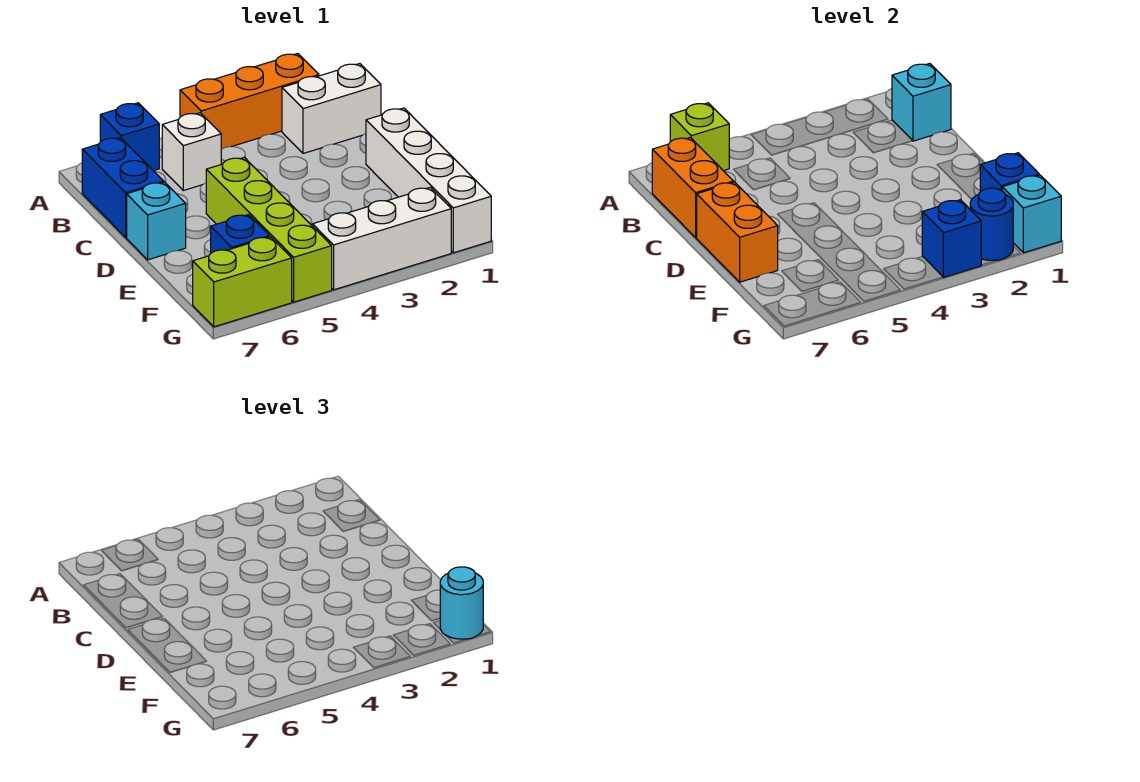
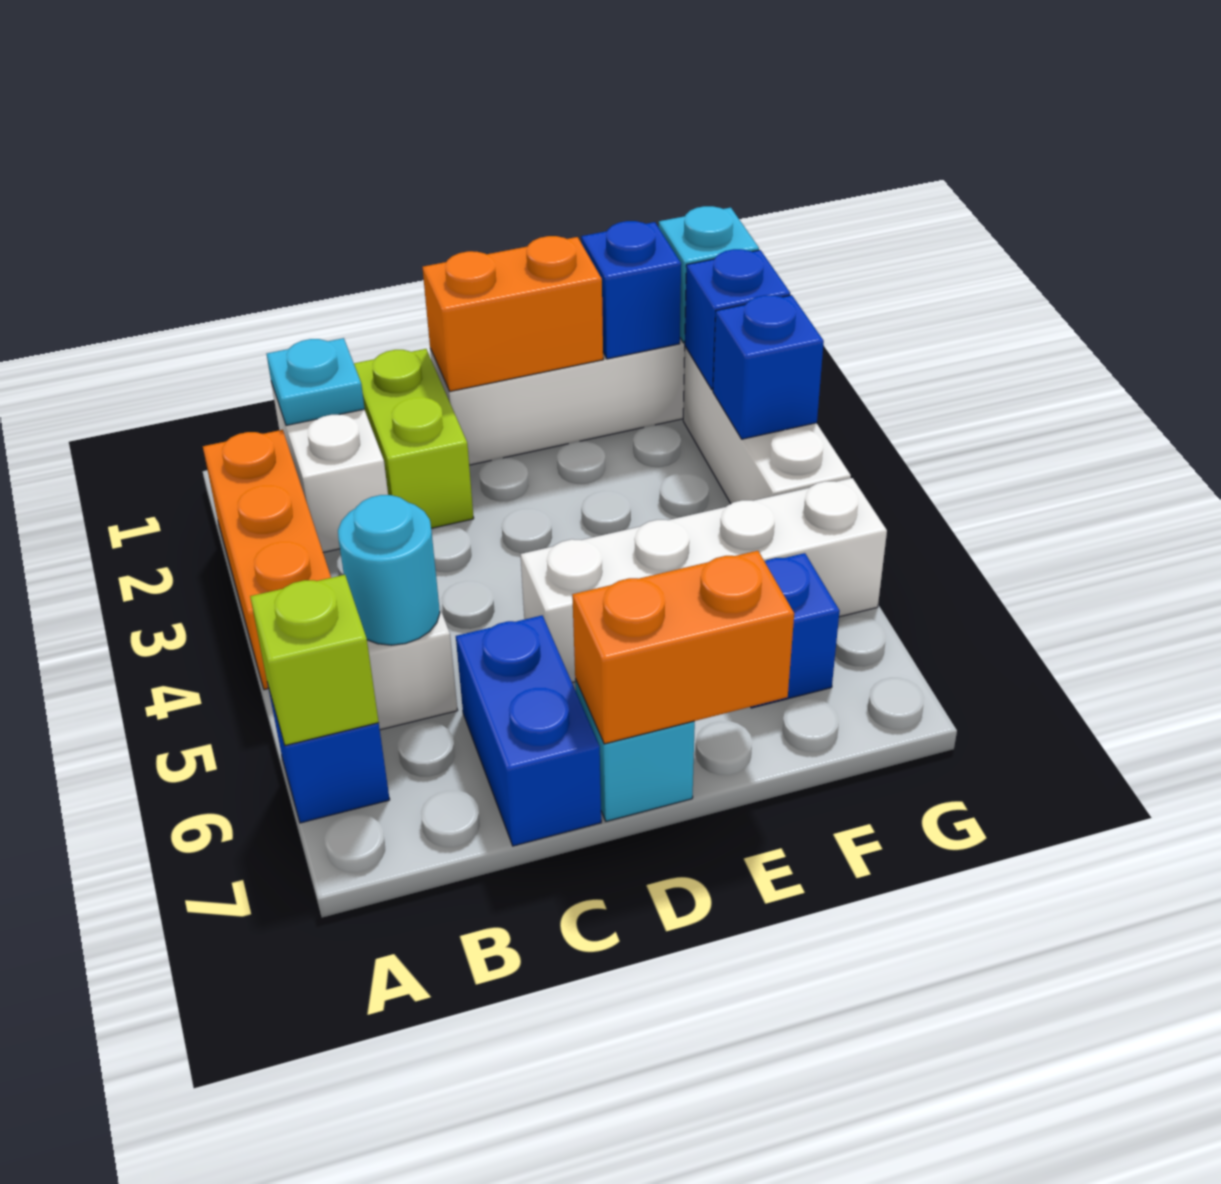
cyan brick B1 level 2 -> cyan plate B1 level 2
blue brick B7:C7 level 1 -> blue brick C6:C7 level 1
orange brick B7:C7 level 2 -> orange brick D1:E1 level 2
lime brick D5:G5 level 1 -> white brick D5:G5 level 1
cyan round brick G1 level 3 -> cyan round brick B5 level 2
blue round brick G2 level 2 -> blue brick G2 level 2
lime brick G6:G7 level 1 -> lime brick C1:C2 level 1

